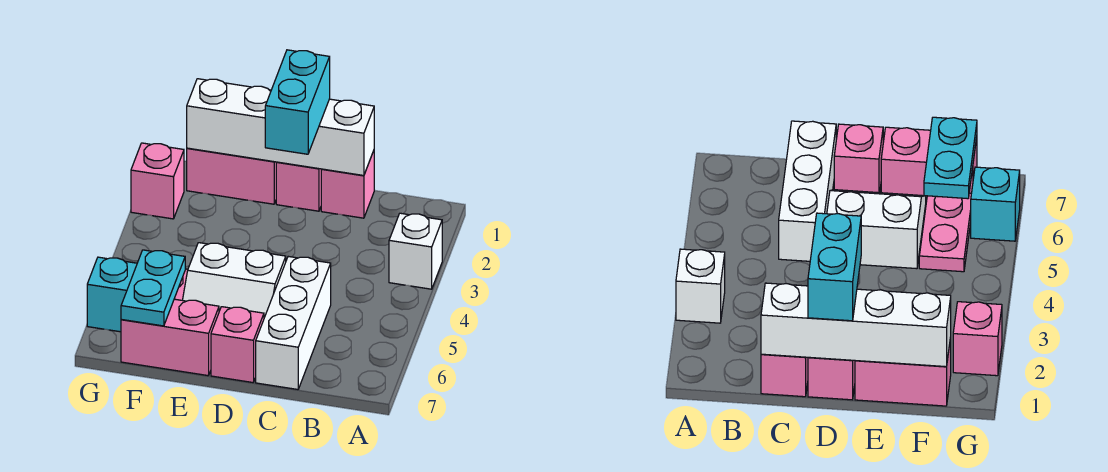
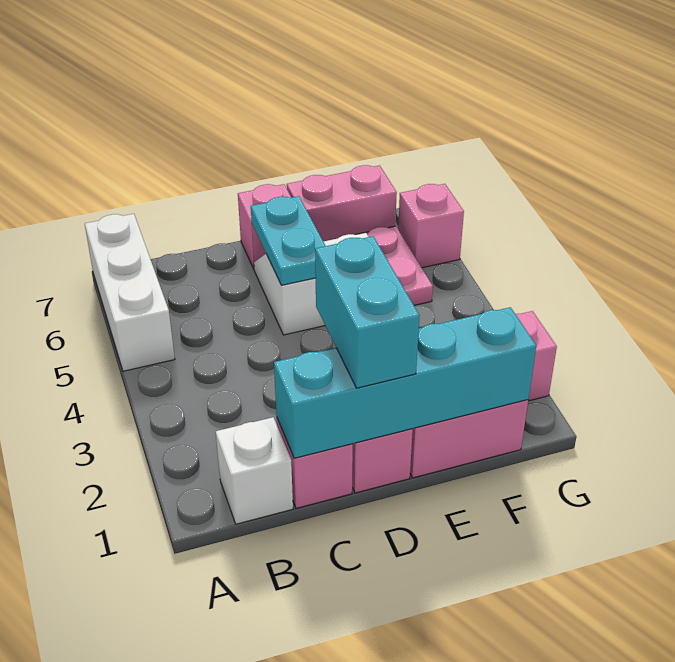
white brick A3 level 1 -> white brick B1 level 1
white brick C1:F1 level 2 -> cyan brick C1:F1 level 2
white brick C5:C7 level 1 -> white brick A5:A7 level 1
cyan plate F6:F7 level 2 -> cyan plate D5:D6 level 2
cyan brick G6 level 1 -> pink brick G6 level 1

